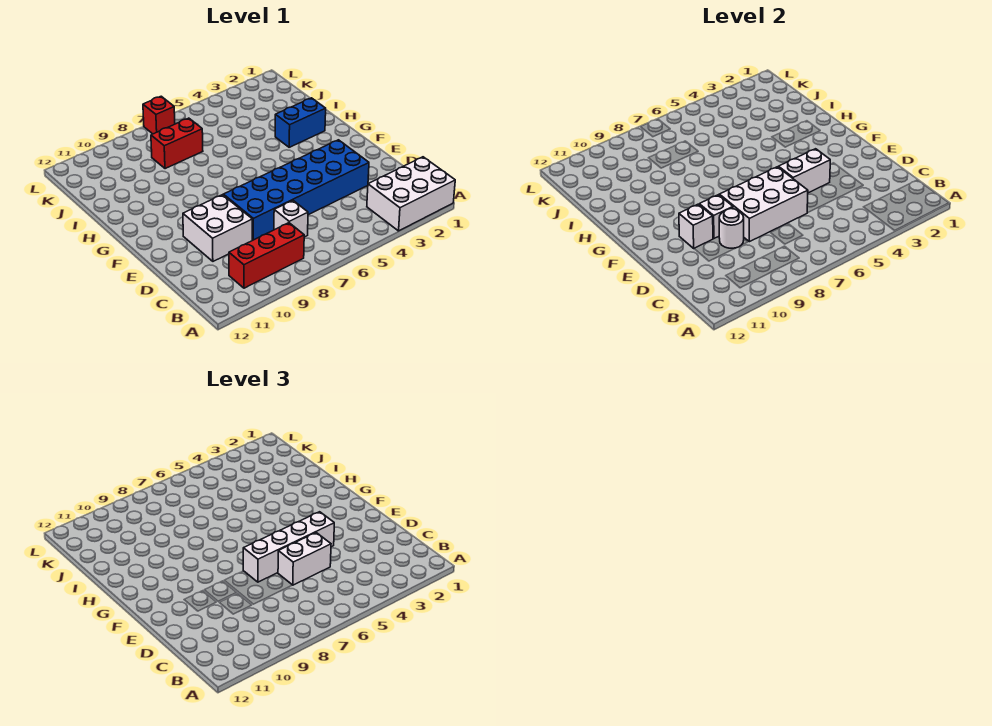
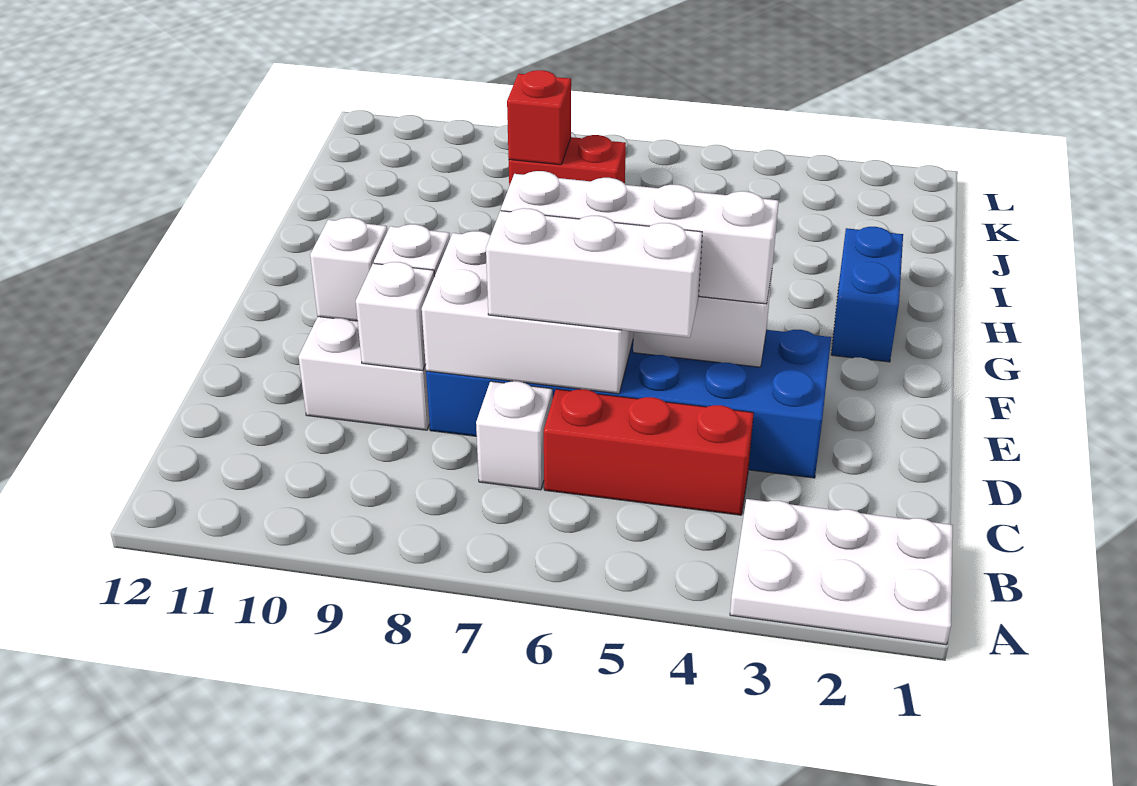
white brick A1:B3 level 1 -> white plate A1:B3 level 1
red brick B8:B10 level 1 -> red brick C4:C6 level 1
white brick D5:D6 level 3 -> white brick D5:D7 level 3
white round brick D9 level 2 -> white brick D9 level 2
blue brick H2:H3 level 1 -> blue brick G2:H2 level 1
red brick L7 level 1 -> red brick J8 level 2

